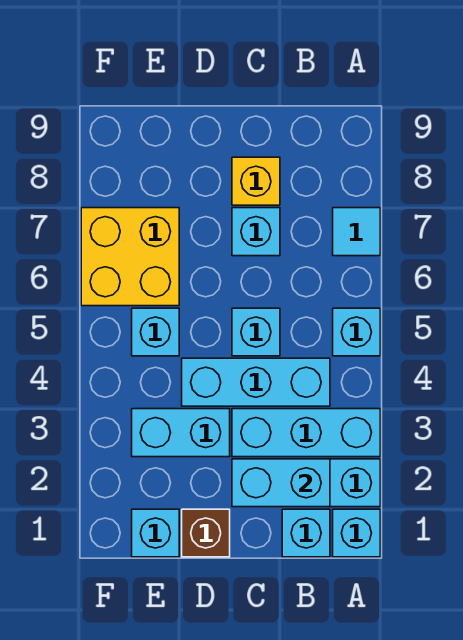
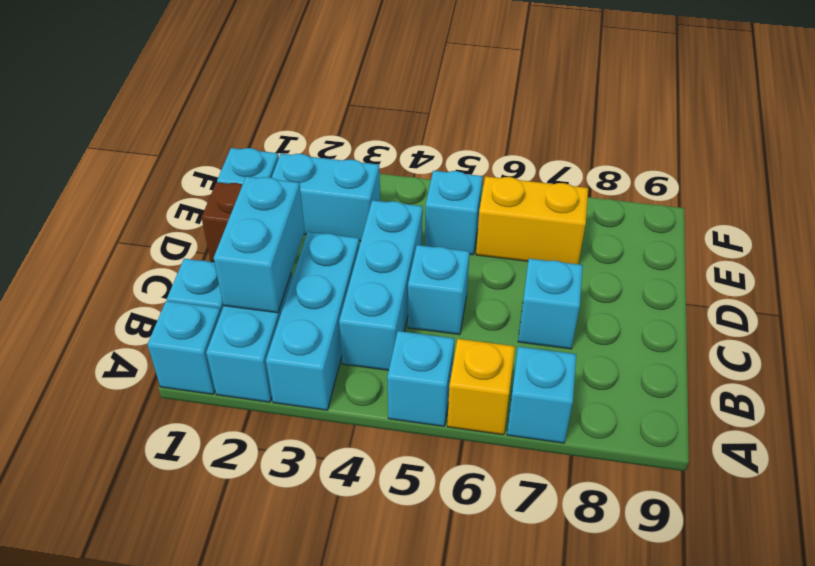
cyan tile A7 level 1 -> cyan brick A7 level 1
yellow brick C8 level 1 -> yellow brick A6 level 1
cyan brick D3:E3 level 1 -> cyan brick E2:E3 level 1
yellow brick E6:F7 level 1 -> yellow brick E6:E7 level 1

